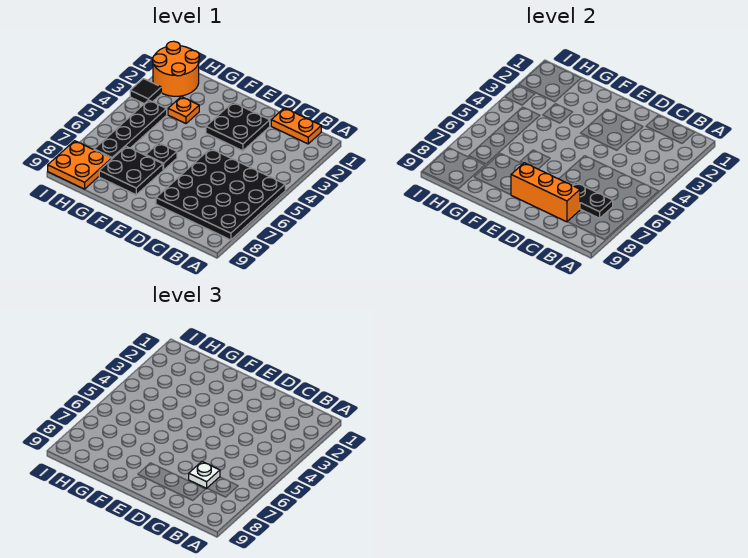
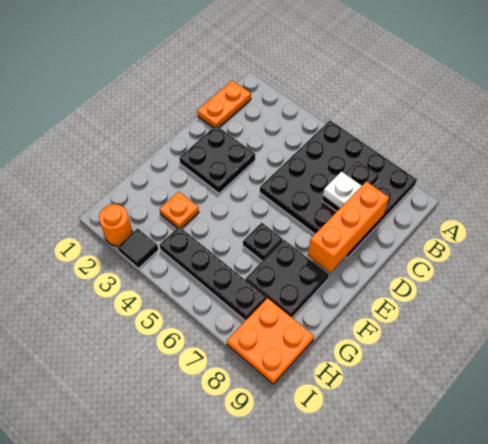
orange round brick H1:I2 level 1 -> orange round brick I2 level 1

